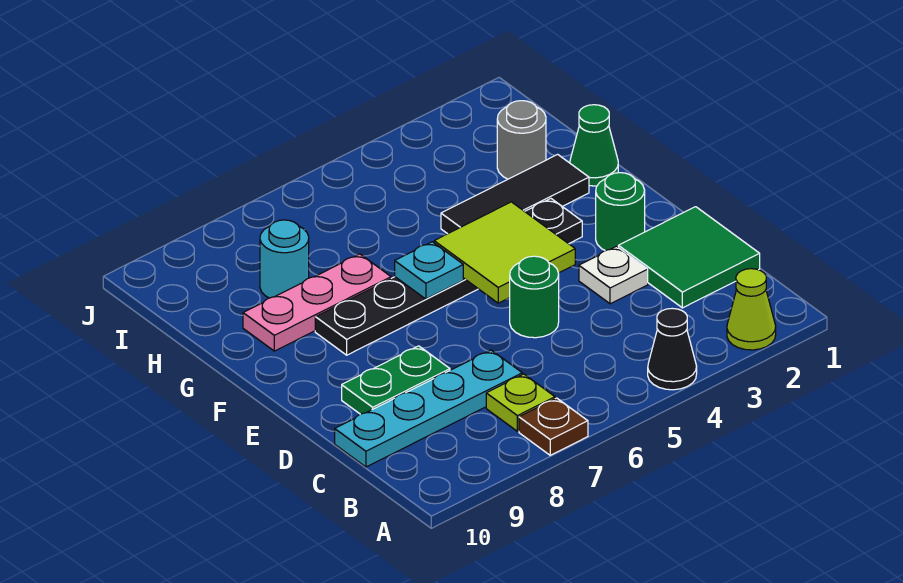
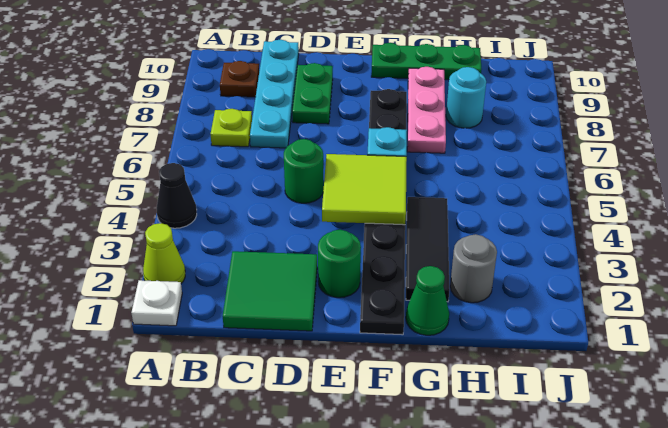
brown plate A7 level 1 -> brown plate B9 level 1
white plate D3 level 1 -> white plate A1 level 1
black plate F3:F8 level 1 -> black plate F1:F8 level 1
none -> green plate F10:H10 level 1

